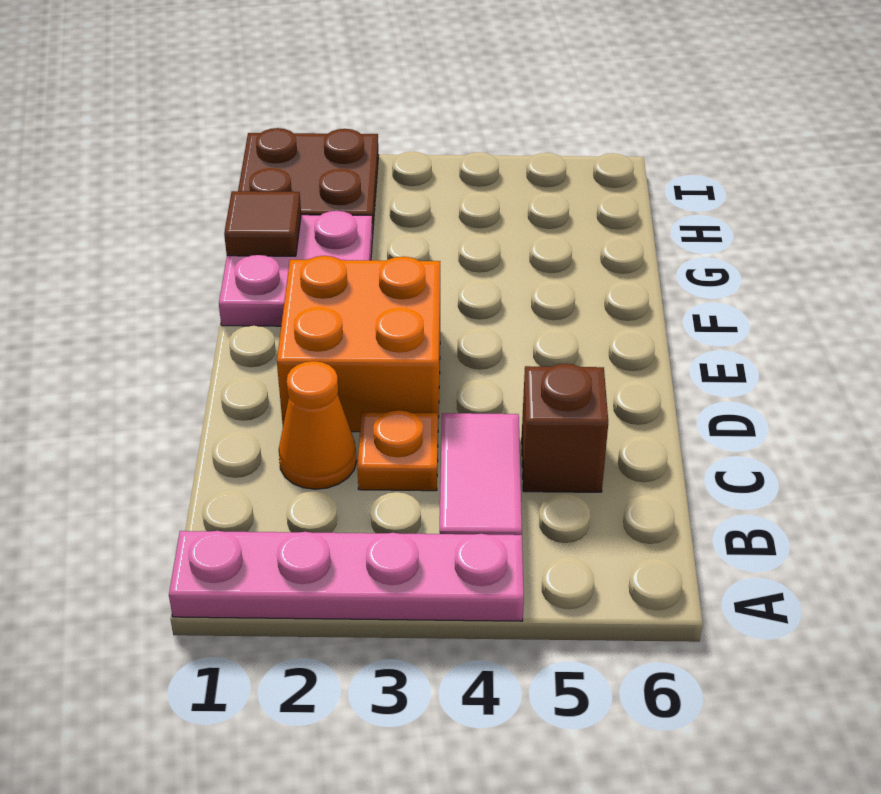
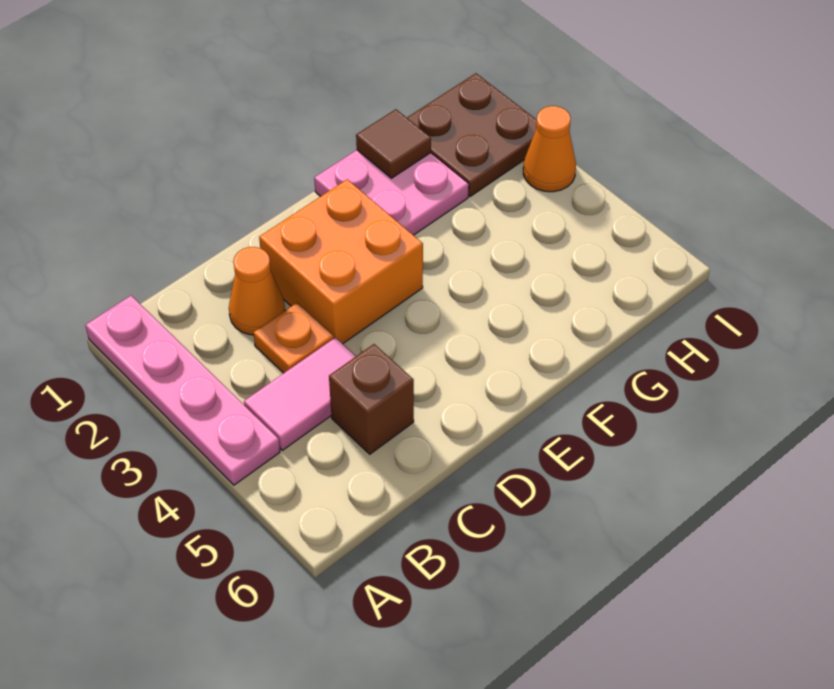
none -> orange cone I3 level 1

